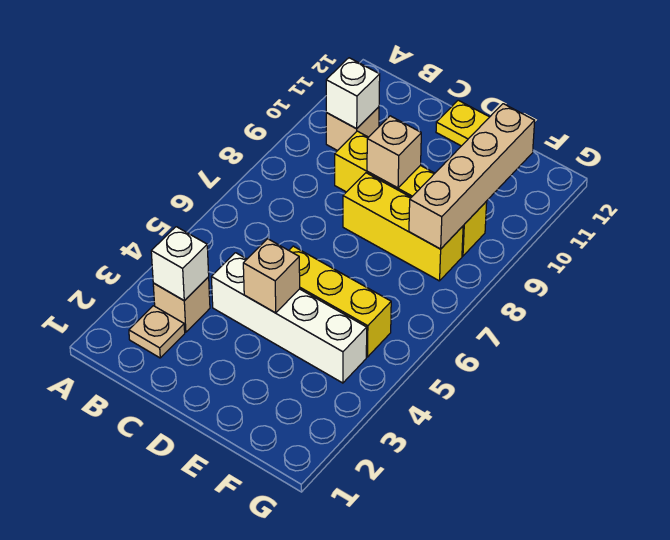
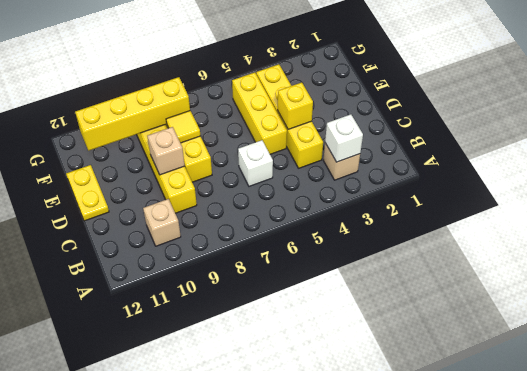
tan plate B2 level 1 -> none
white brick B10 level 2 -> white brick C6 level 1
white brick C4:F4 level 1 -> yellow brick C4:F4 level 1
tan brick D4 level 2 -> yellow brick D4 level 2
none -> yellow tile E8 level 2
tan brick F8:F11 level 2 -> yellow brick F8:F11 level 2

